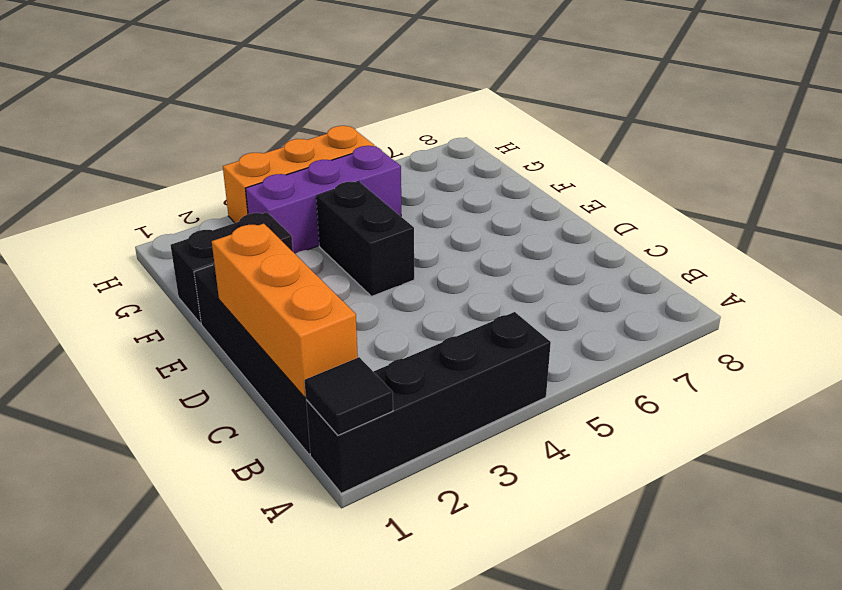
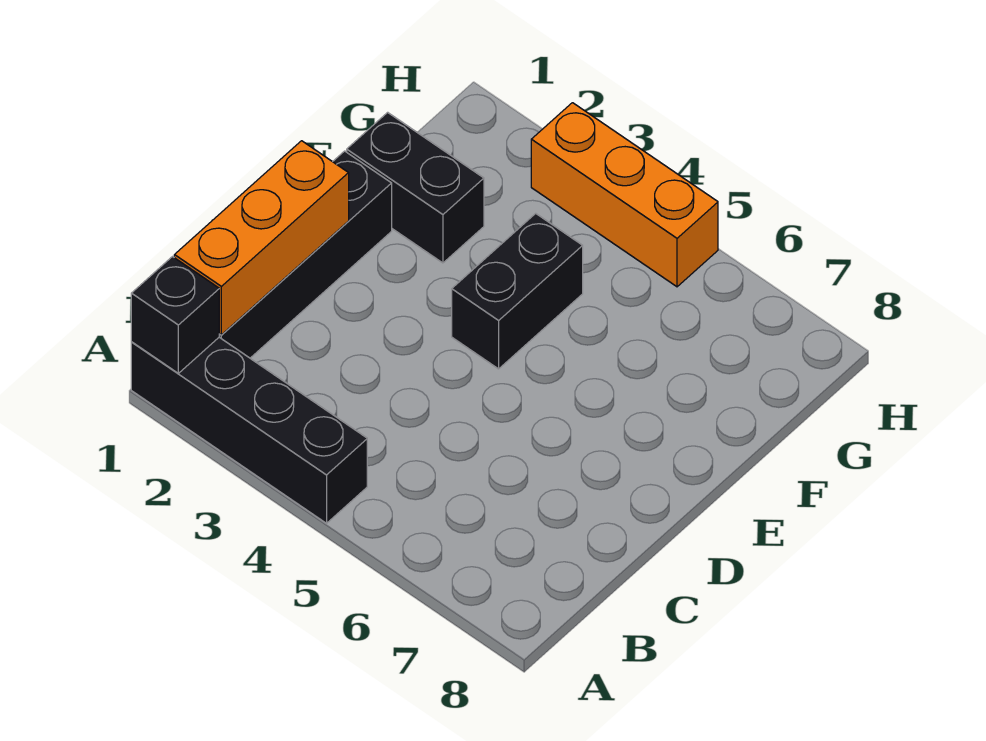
black tile A1 level 2 -> black brick A1 level 2
purple brick G3:G5 level 1 -> none

